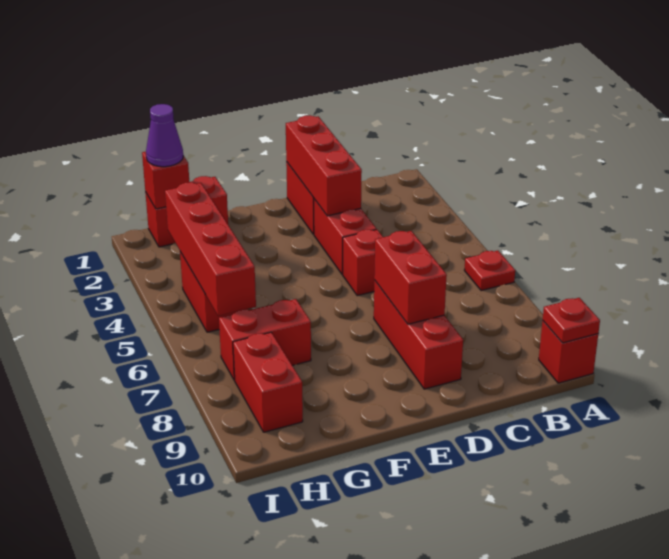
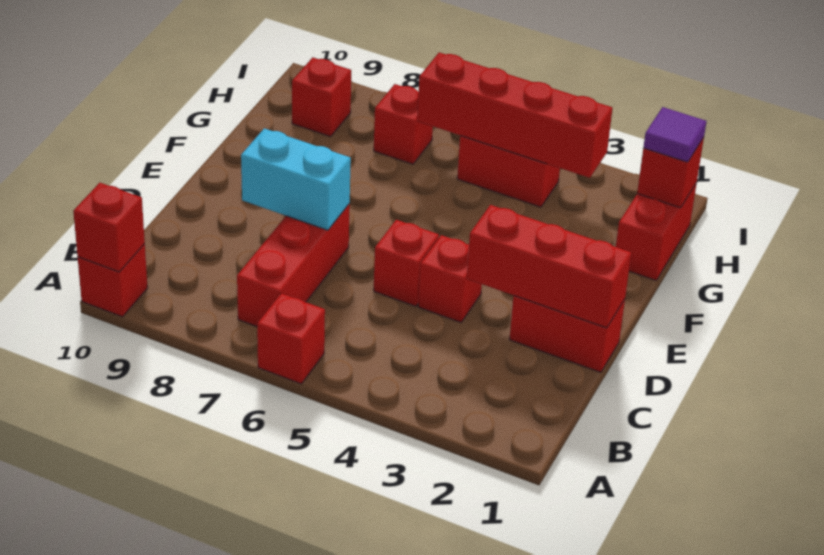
red plate A6 level 1 -> red brick A6 level 1
red plate A10 level 2 -> red brick A10 level 2
red brick D3:D4 level 1 -> red brick D4 level 1
red brick D7:D9 level 1 -> red brick B7:D7 level 1
red brick D7:D8 level 2 -> cyan brick D7:D8 level 2
red brick G7:H7 level 1 -> red brick H7 level 1
purple cone H1 level 3 -> purple tile H1 level 3
red brick H8:H9 level 1 -> red brick H9 level 1

